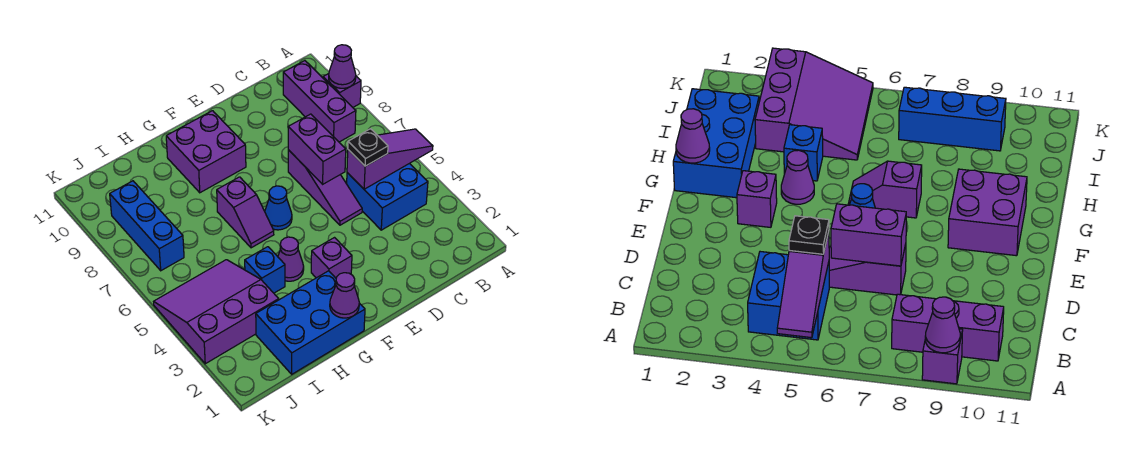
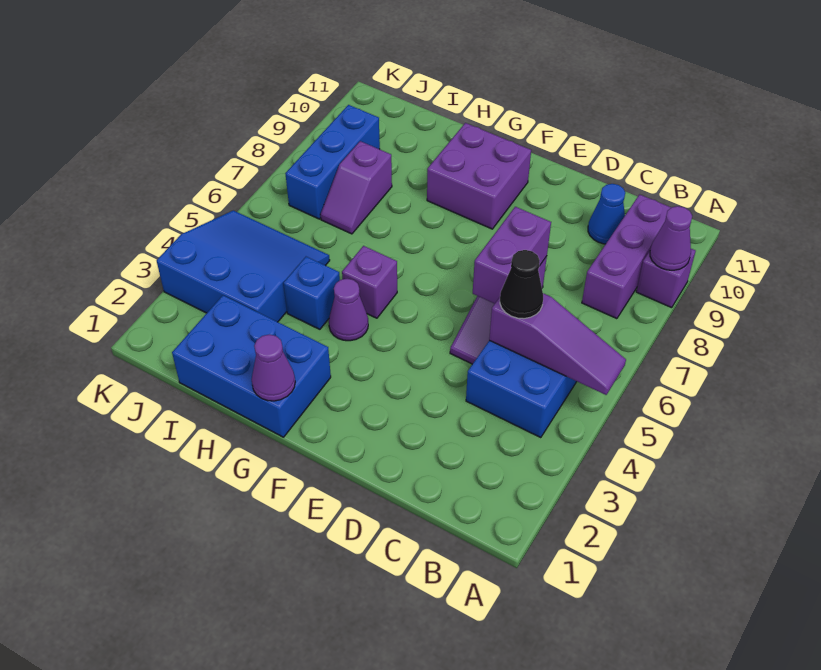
black plate C5 level 3 -> black cone C5 level 3
purple brick F3 level 1 -> purple brick G5 level 1
blue cone F6 level 1 -> blue cone C10 level 1
purple slope G6:G7 level 1 top 7 -> purple slope I7:I8 level 1 top 8
purple slope I3:K5 level 1 top 3 -> blue slope I3:K5 level 1 top 3

